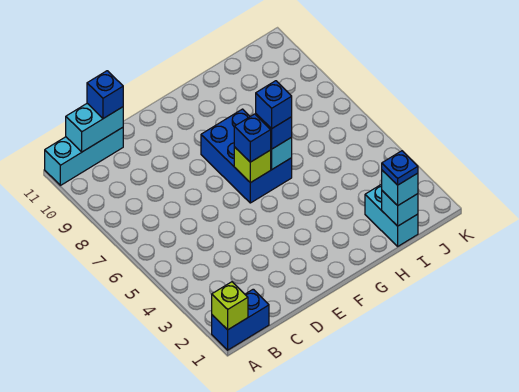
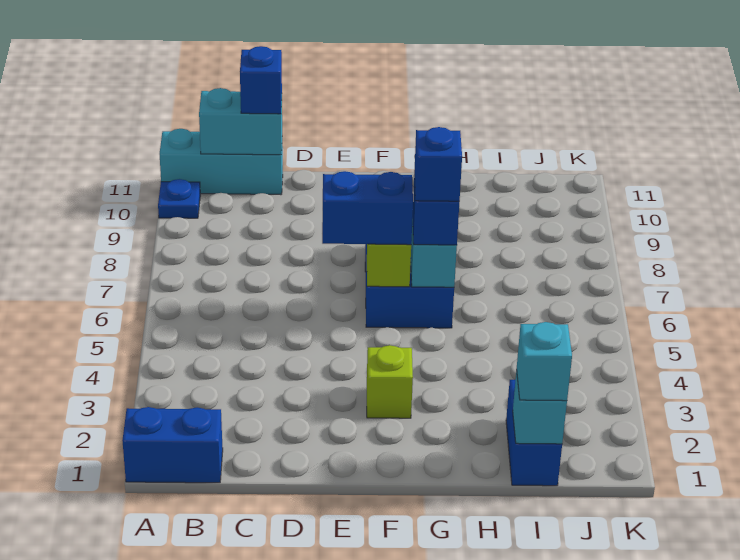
lime brick A1 level 2 -> lime brick F3 level 1
blue brick F6 level 3 -> blue brick E6:F6 level 3
cyan brick I1:I2 level 1 -> blue brick I1:I2 level 1
blue plate I1 level 4 -> blue plate A10 level 1

